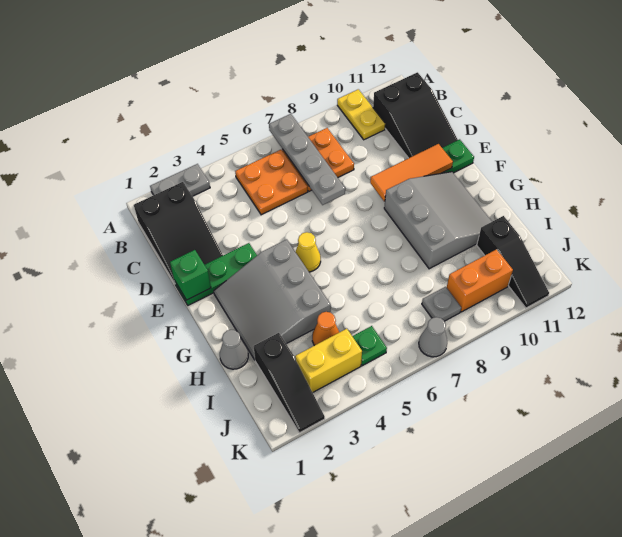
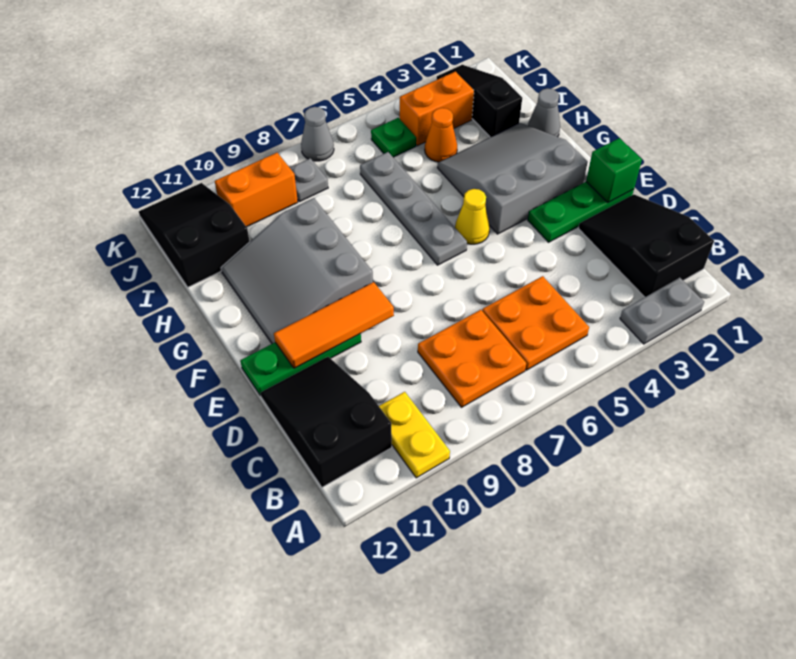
grey plate A7:D7 level 2 -> grey plate F6:I6 level 1
grey slope F2:H4 level 1 top 4 -> grey slope F2:H4 level 1 top F
black slope I11:K11 level 1 top I -> black slope I11:K12 level 1 top I
yellow brick J3:J4 level 1 -> orange brick J3:J4 level 1

